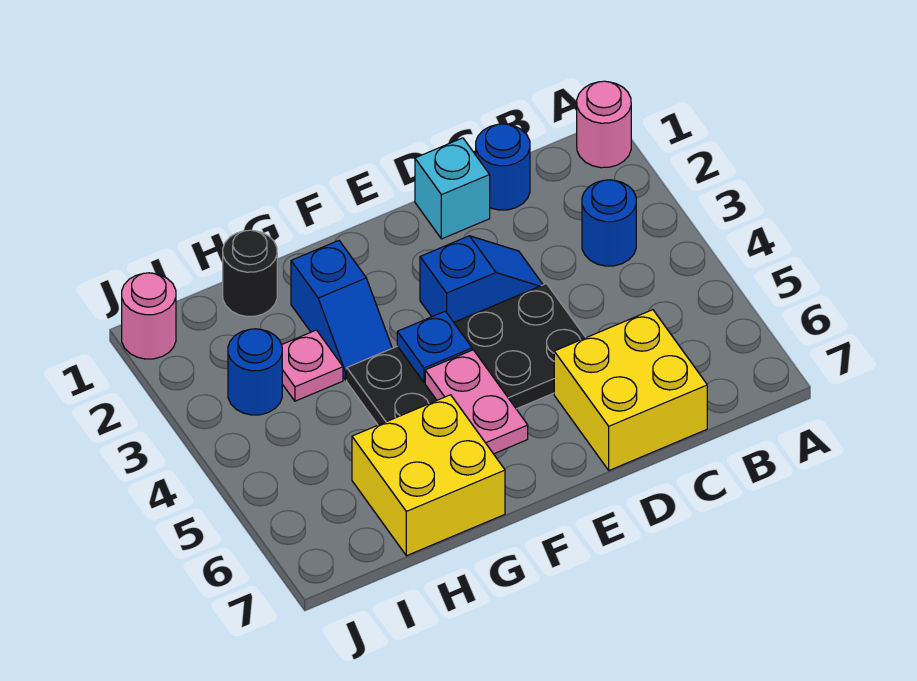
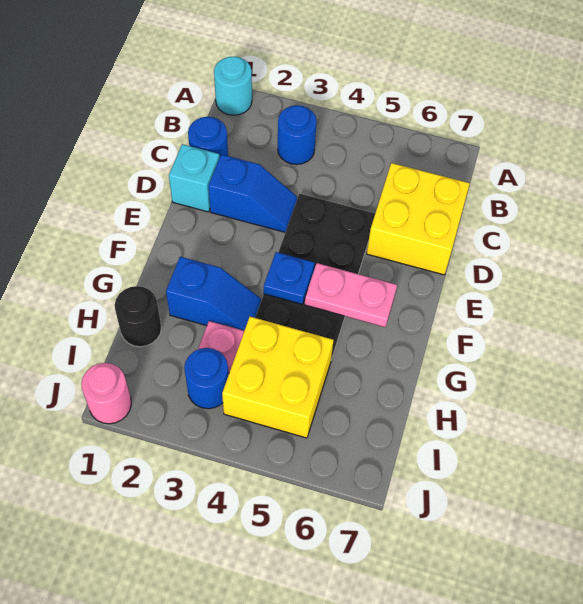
pink round brick A1 level 1 -> cyan round brick A1 level 1
blue slope D3:E3 level 1 top E -> blue slope D2:D3 level 1 top 2
yellow brick G6:H7 level 1 -> yellow brick H4:I5 level 1

